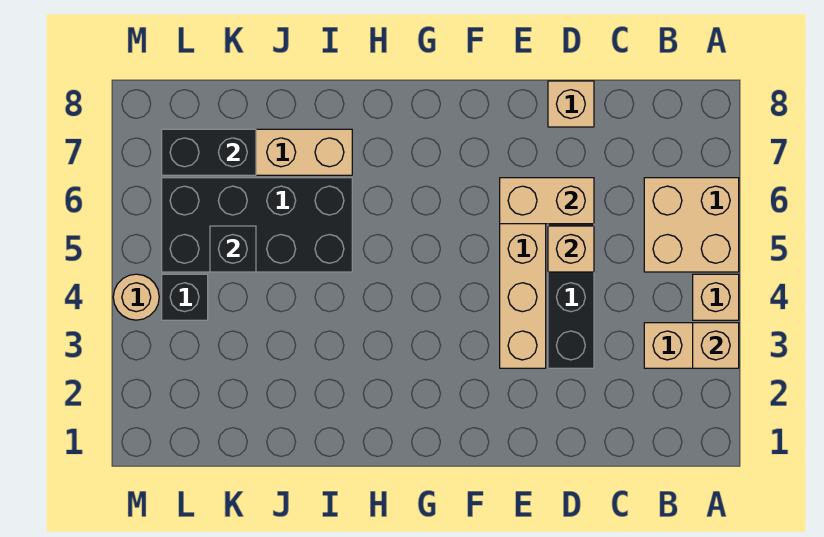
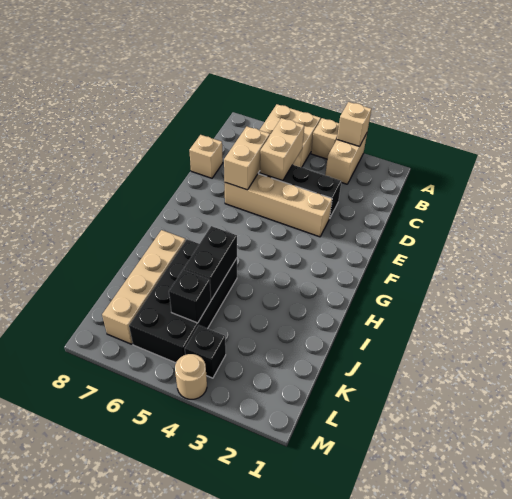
tan brick D5 level 2 -> tan brick C5:D5 level 2
black brick K7:L7 level 2 -> black brick I5:J5 level 2

